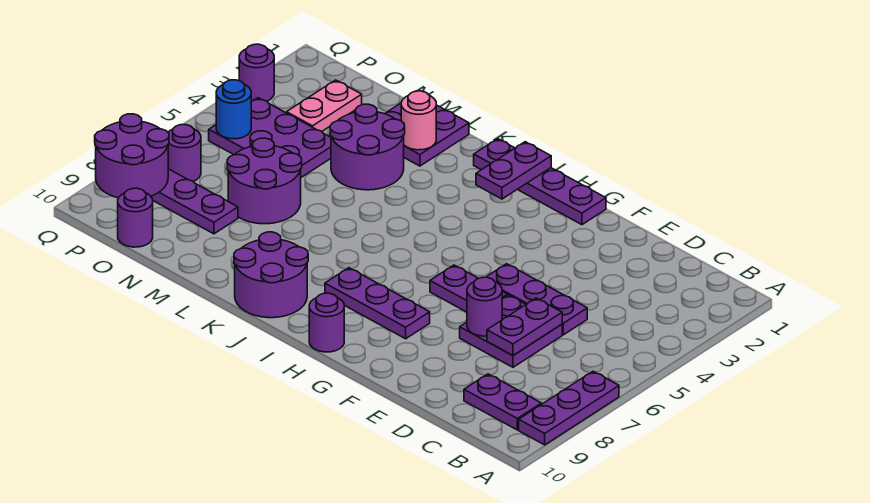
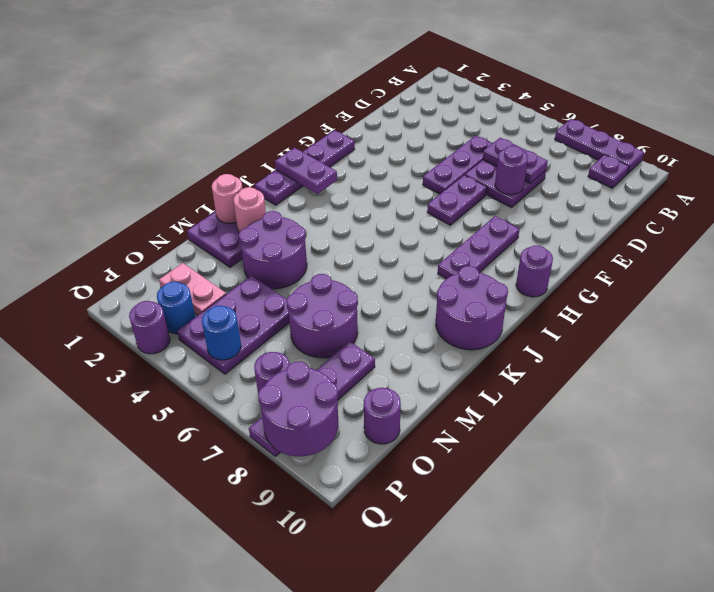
purple plate B9:C9 level 1 -> purple plate B9 level 1
none -> pink round brick L1 level 2
none -> blue round brick P3 level 1

